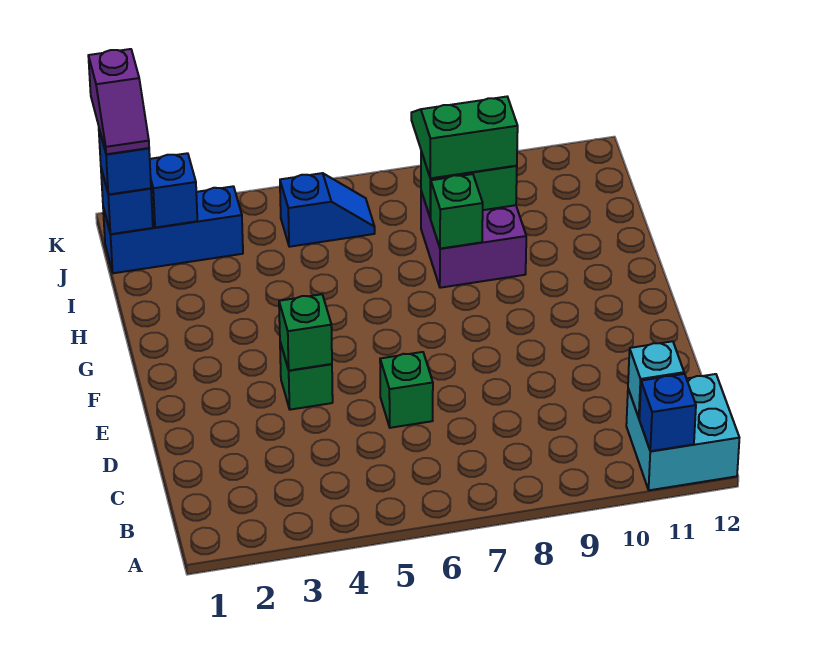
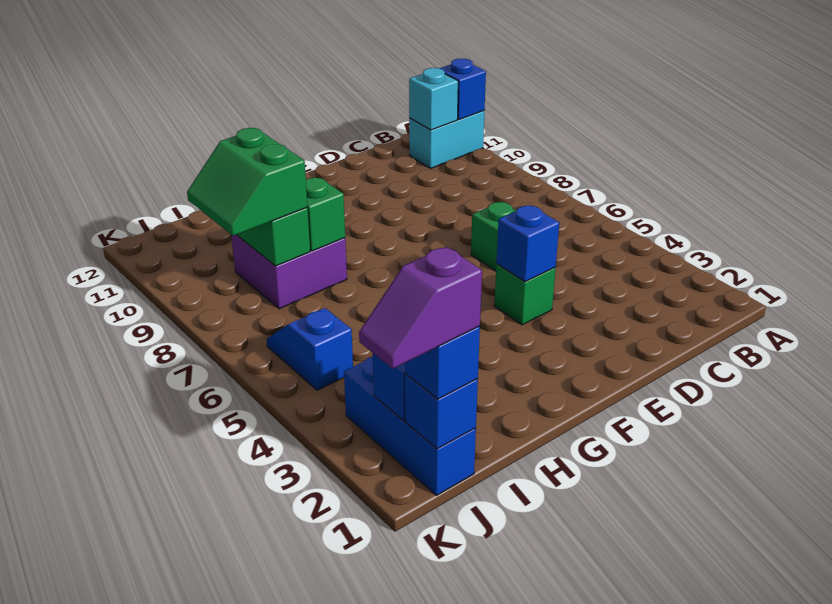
cyan brick A11:B12 level 1 -> cyan brick A11:B11 level 1
green brick E4 level 2 -> blue brick E4 level 2
purple slope J1:K1 level 4 top K -> purple slope J1:K1 level 4 top J

